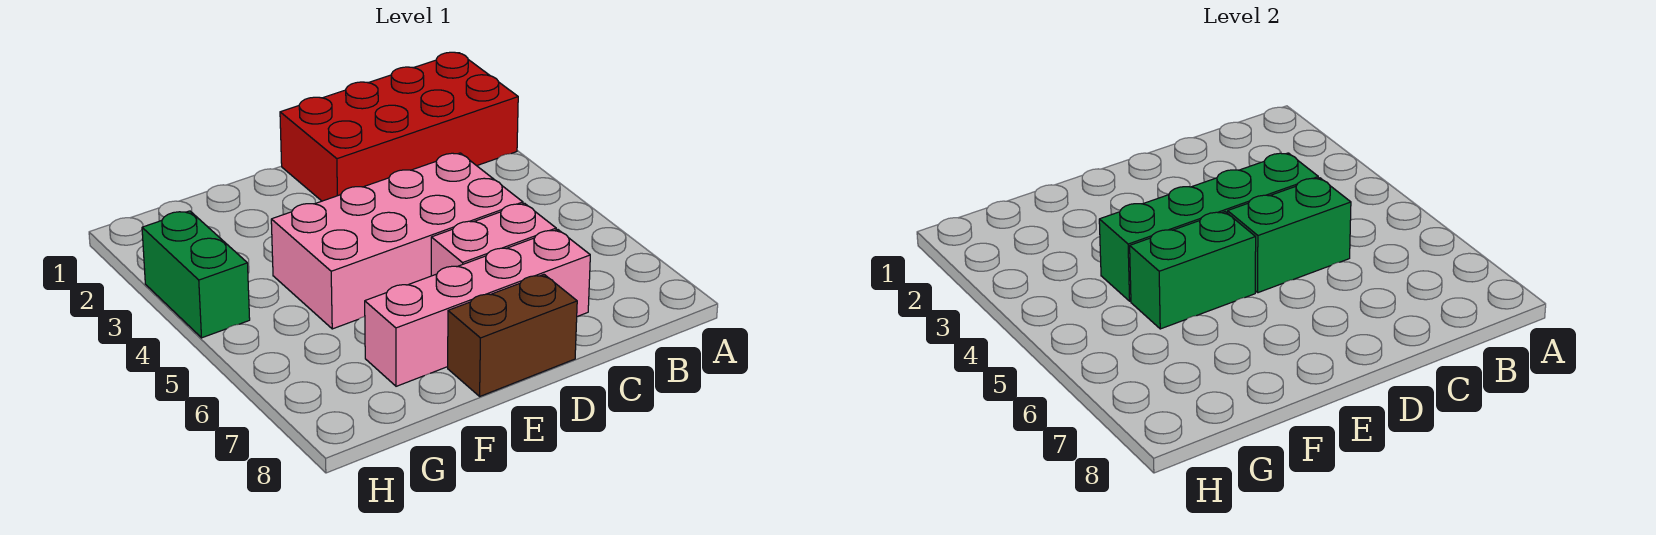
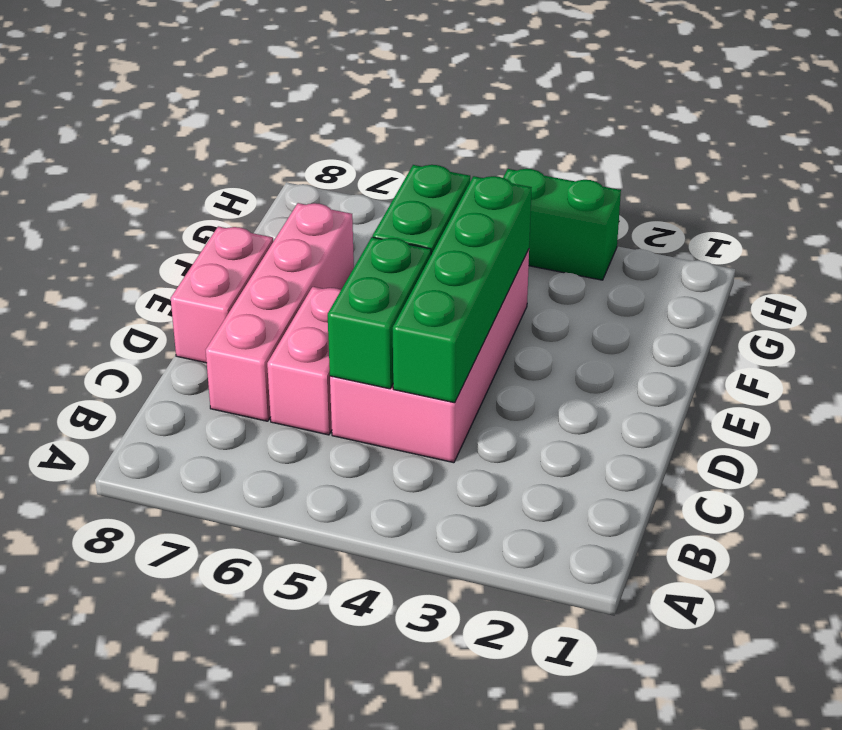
red brick A1:D2 level 1 -> none
brown brick D8:E8 level 1 -> pink brick D8:E8 level 1

